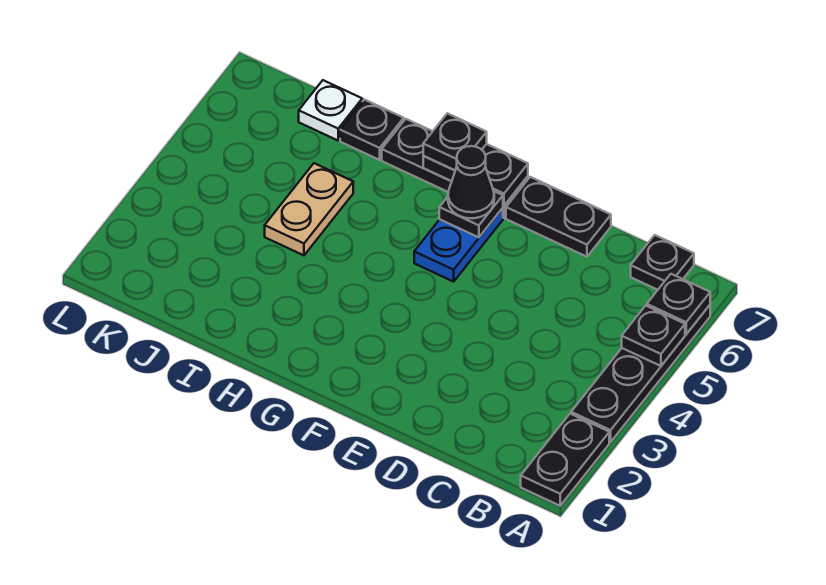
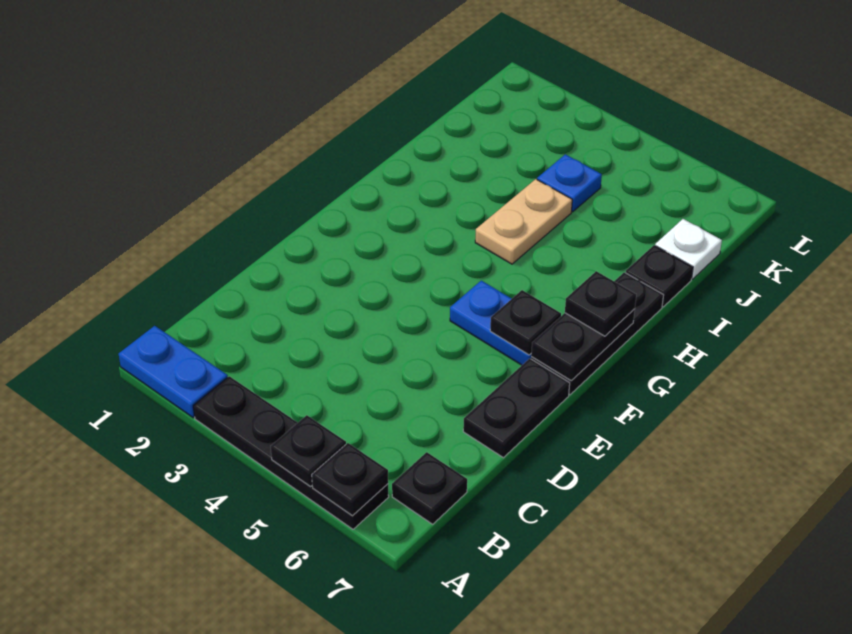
black plate A1:A2 level 1 -> blue plate A1:A2 level 1
black cone F6 level 3 -> none
tan plate I4:I5 level 1 -> tan plate H4:I4 level 1
none -> blue plate J4 level 1

